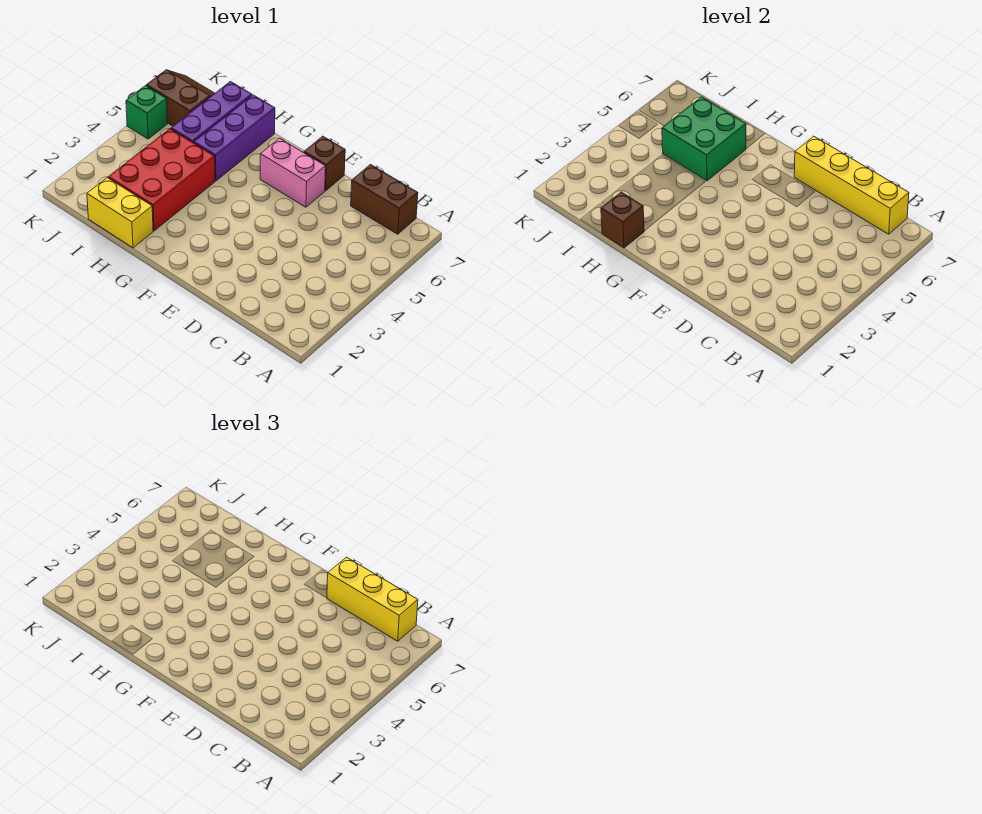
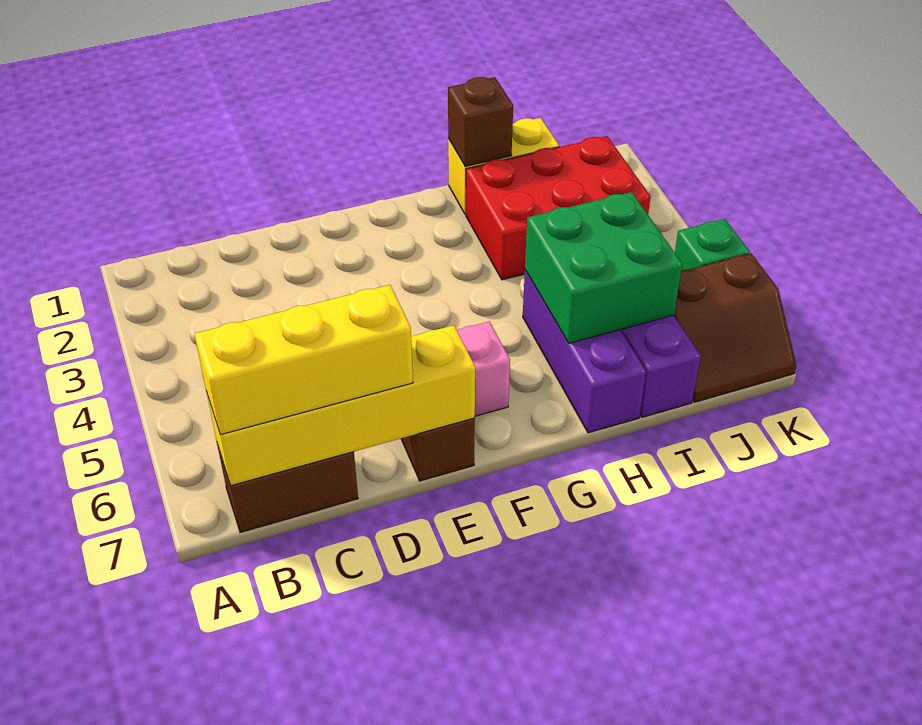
red brick H2:I4 level 1 -> red brick H2:J3 level 1

